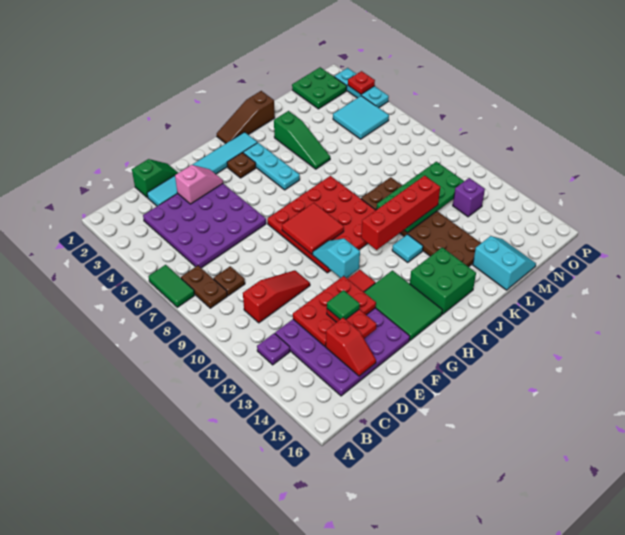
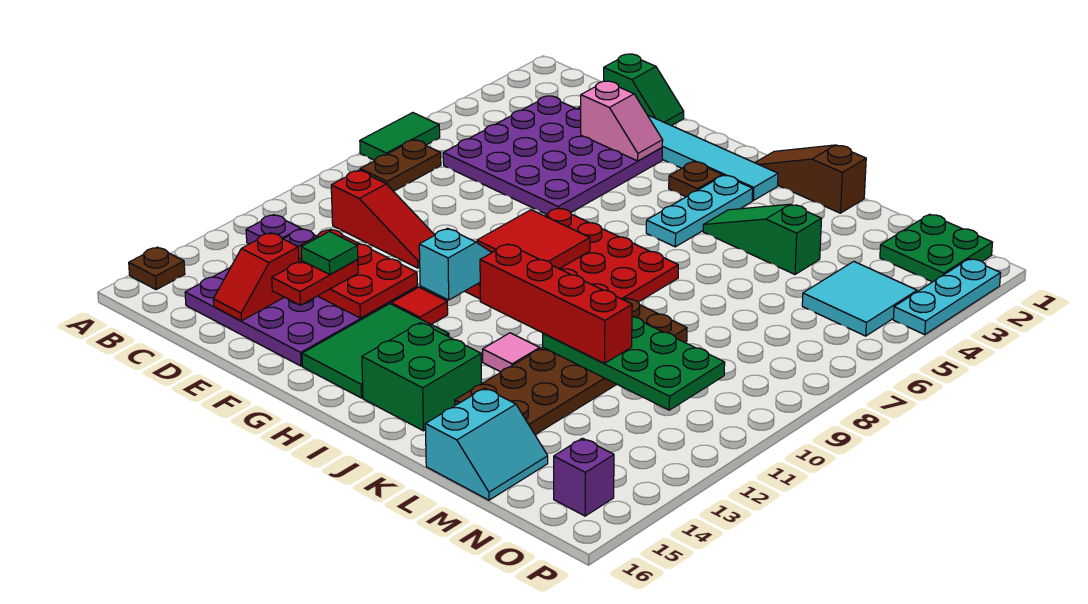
brown plate C8 level 1 -> brown plate A15 level 1
cyan tile J12 level 1 -> pink tile J12 level 1
green slope K3:K5 level 1 top 3 -> green slope J4:L4 level 1 top L
purple brick N12 level 1 -> purple brick O15 level 1
red plate P3 level 2 -> none

